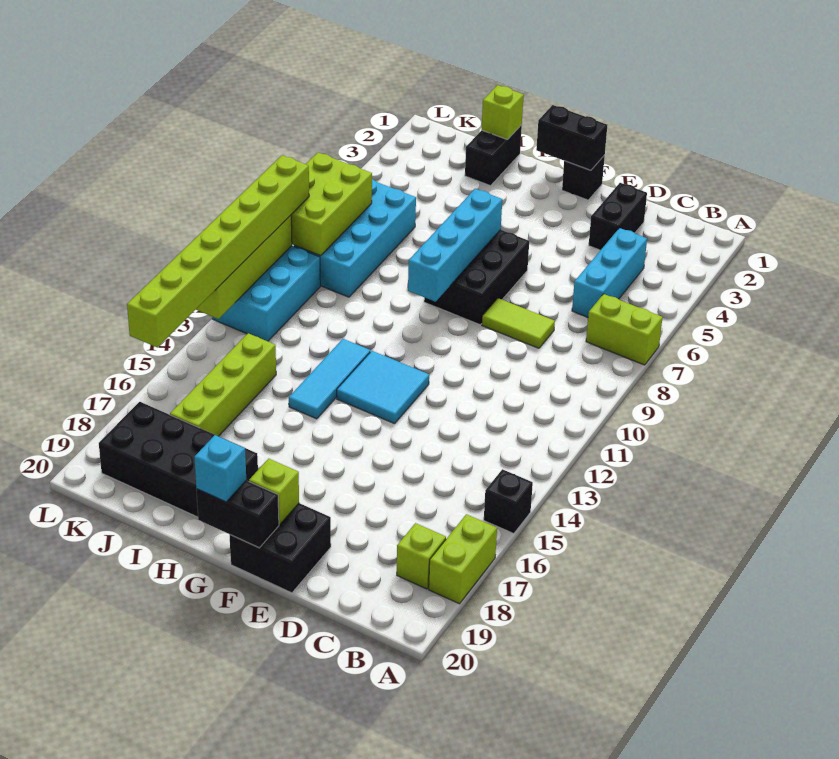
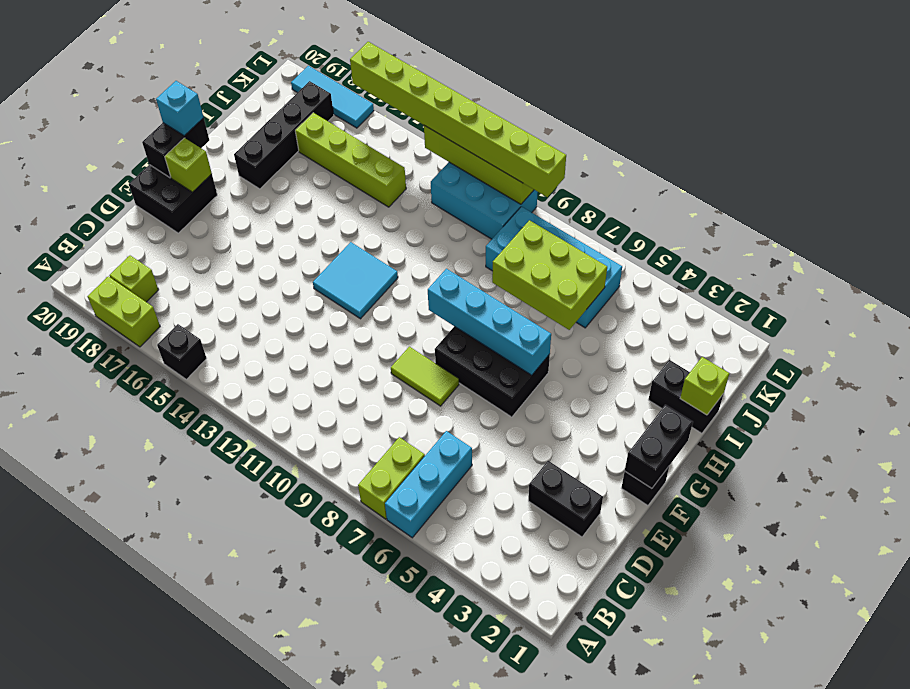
cyan brick C4:C6 level 1 -> cyan brick A6:C6 level 1
lime tile D8:E8 level 1 -> lime tile E8:E9 level 1
cyan tile H12:H14 level 1 -> cyan tile L17:L19 level 1
black brick H18:K19 level 1 -> black brick H18:K18 level 1
lime brick K7:L9 level 2 -> lime brick I6:J8 level 2

